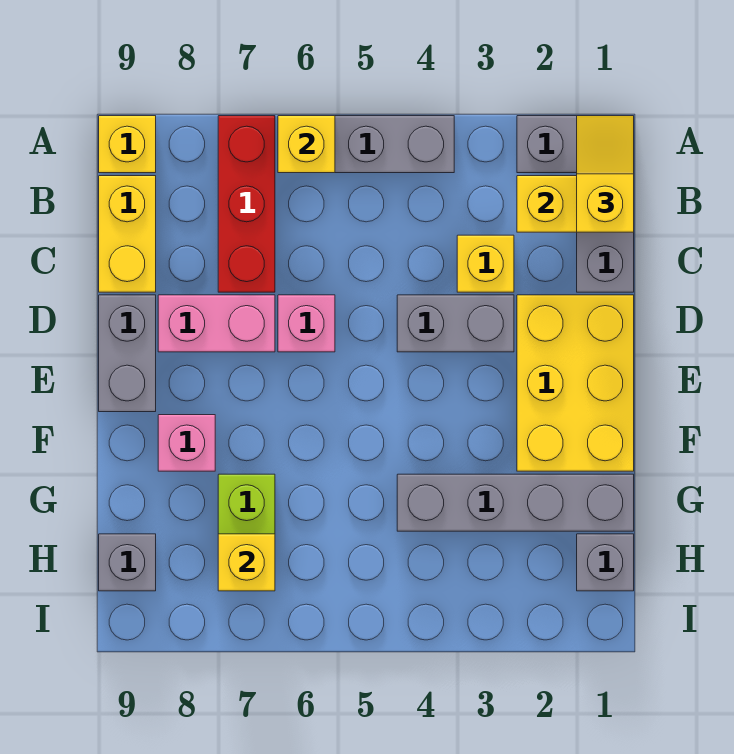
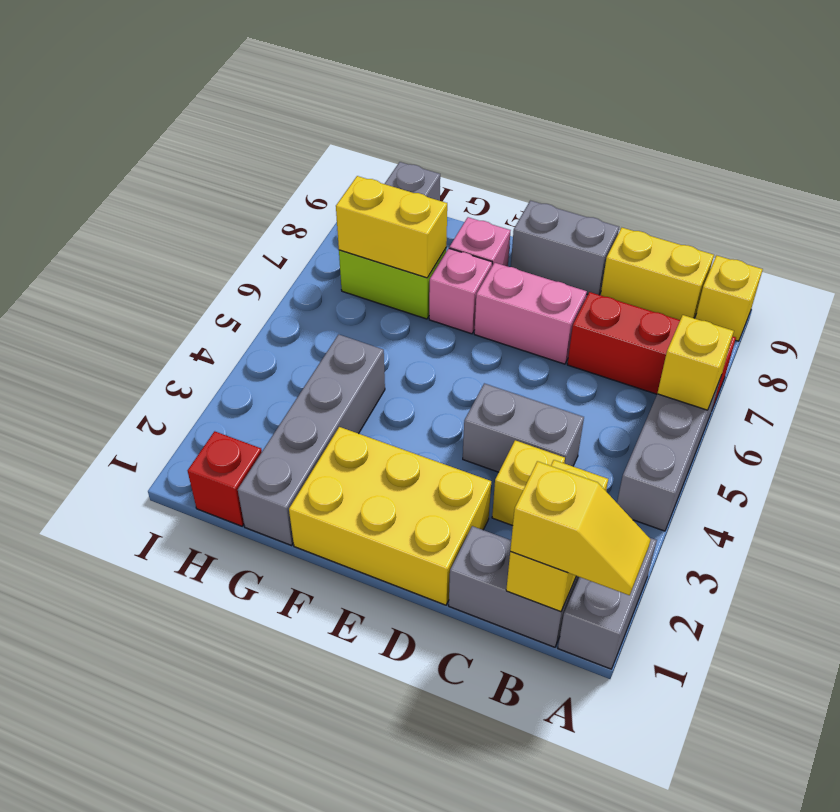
grey brick D3:D4 level 1 -> grey brick C4:D4 level 1
pink brick D6 level 1 -> pink brick F7 level 1
pink brick D7:D8 level 1 -> pink brick D7:E7 level 1
grey brick H1 level 1 -> red brick H1 level 1
yellow brick H7 level 2 -> yellow brick G7:H7 level 2

